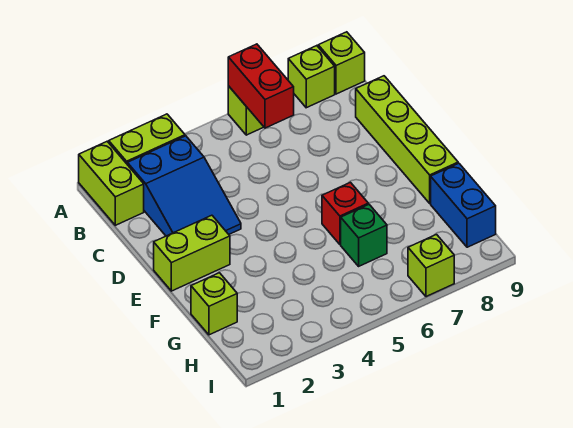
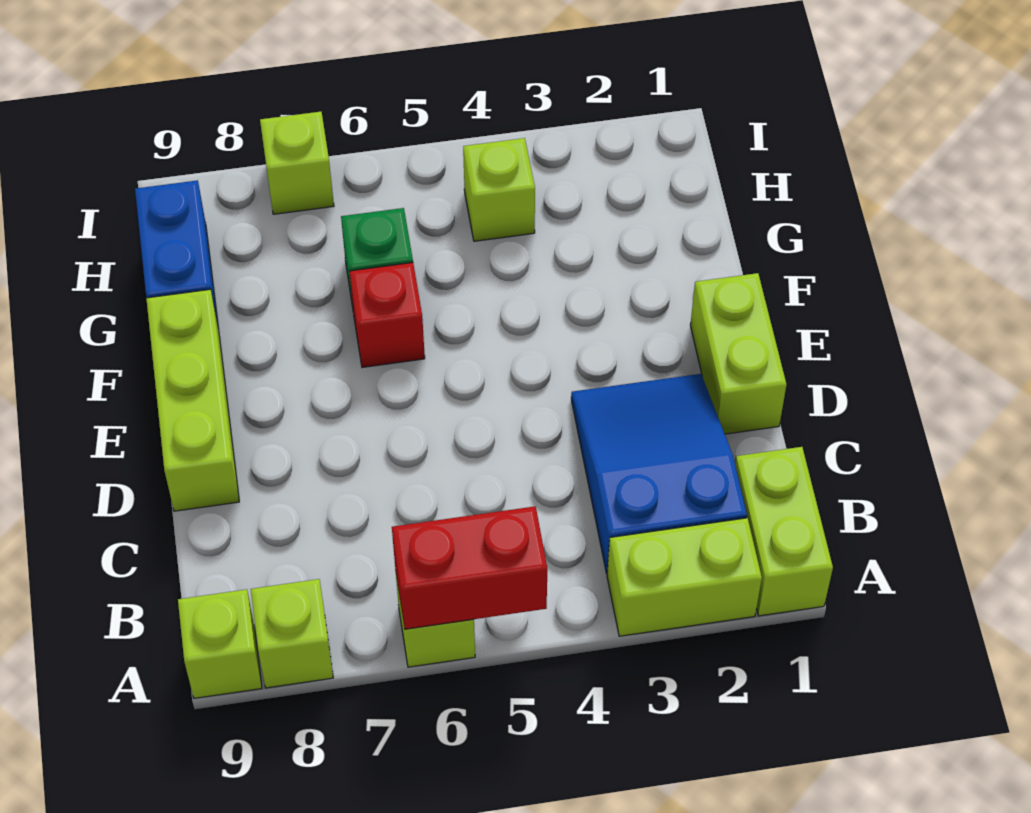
red brick A6:B6 level 2 -> red brick A5:A6 level 2
lime brick C9:F9 level 1 -> lime brick D9:F9 level 1
lime brick E1:E2 level 1 -> lime brick D1:E1 level 1
lime brick G1 level 1 -> lime brick H4 level 1

